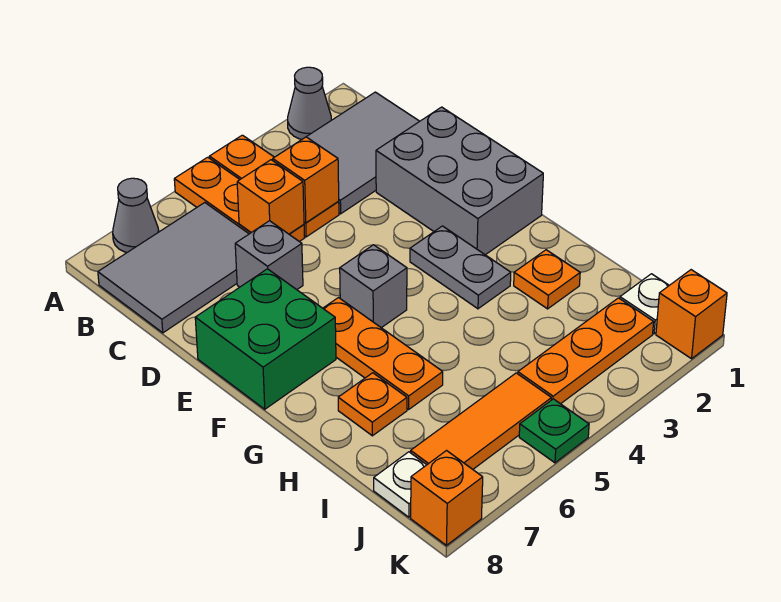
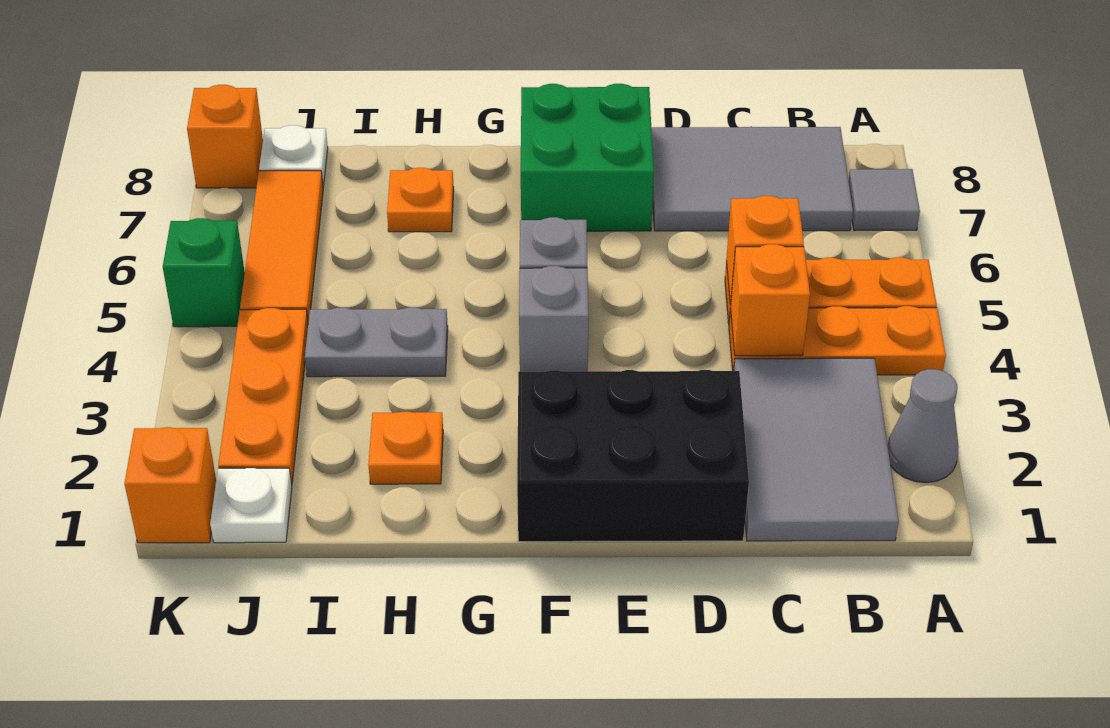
grey cone A7 level 1 -> grey tile A7 level 1
grey tile B6:C8 level 1 -> grey tile B7:D8 level 1
grey brick D1:F2 level 1 -> black brick D1:F2 level 1
grey brick D6 level 1 -> grey brick F4 level 1
grey plate F3:G3 level 1 -> grey plate H4:I4 level 1
orange plate F6:H6 level 1 -> none
green plate K5 level 1 -> green brick K5 level 1

